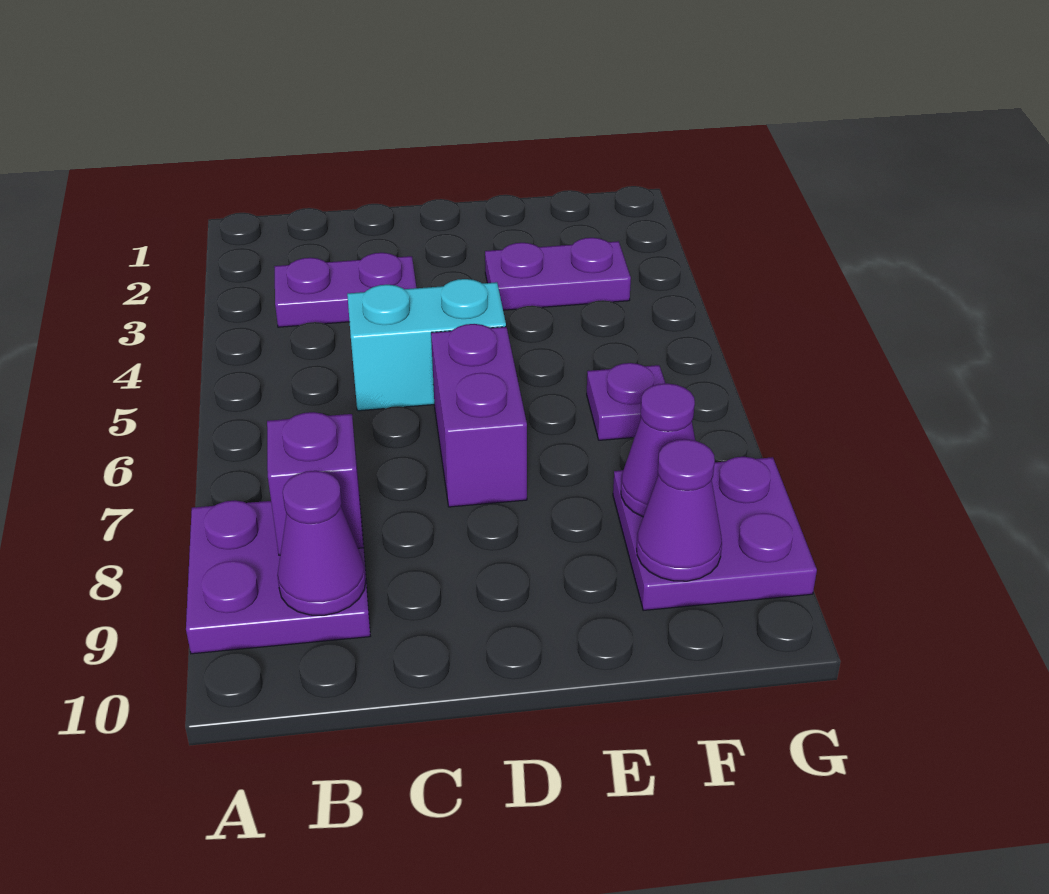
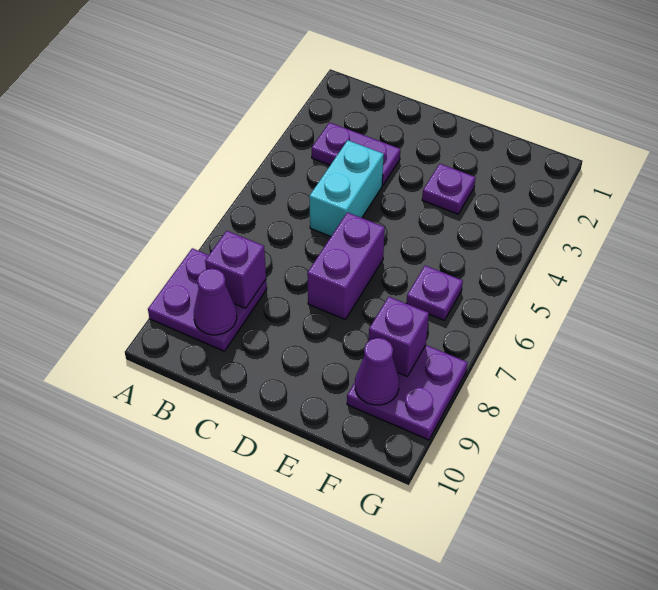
cyan brick C5:D5 level 1 -> cyan brick C4:C5 level 1
purple plate E3:F3 level 1 -> purple plate E3 level 1
purple cone F8 level 2 -> purple brick F8 level 2

